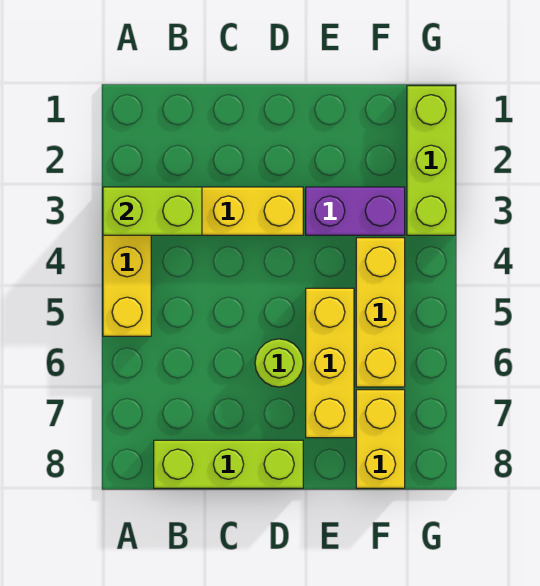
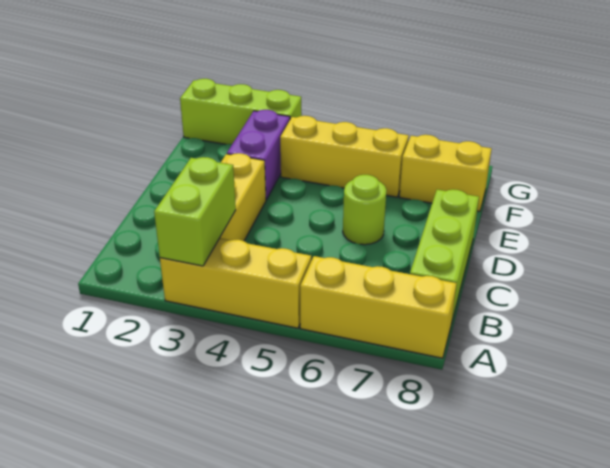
yellow brick E5:E7 level 1 -> yellow brick A6:A8 level 1

